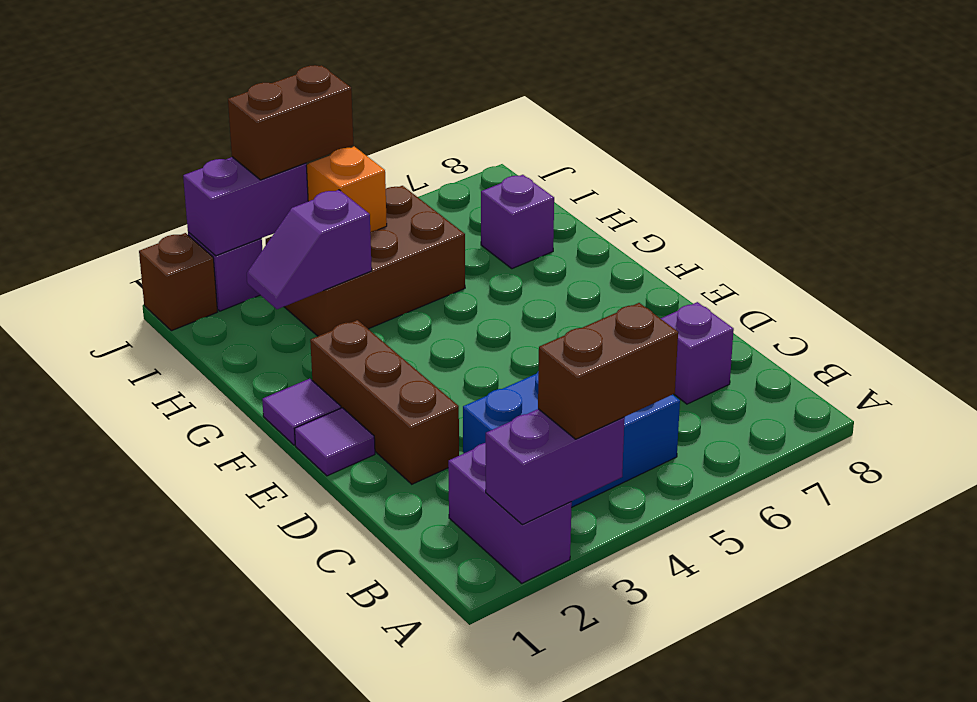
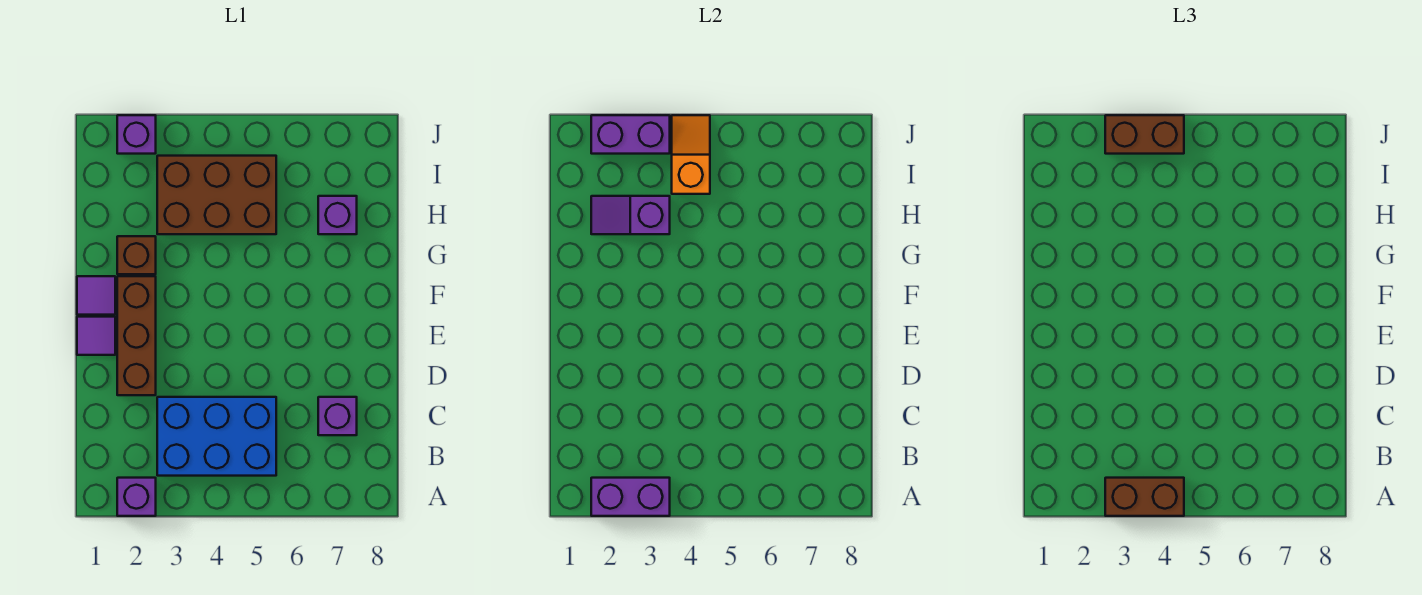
purple brick A2:B2 level 1 -> purple brick A2 level 1
brown brick J1 level 1 -> brown brick G2 level 1

